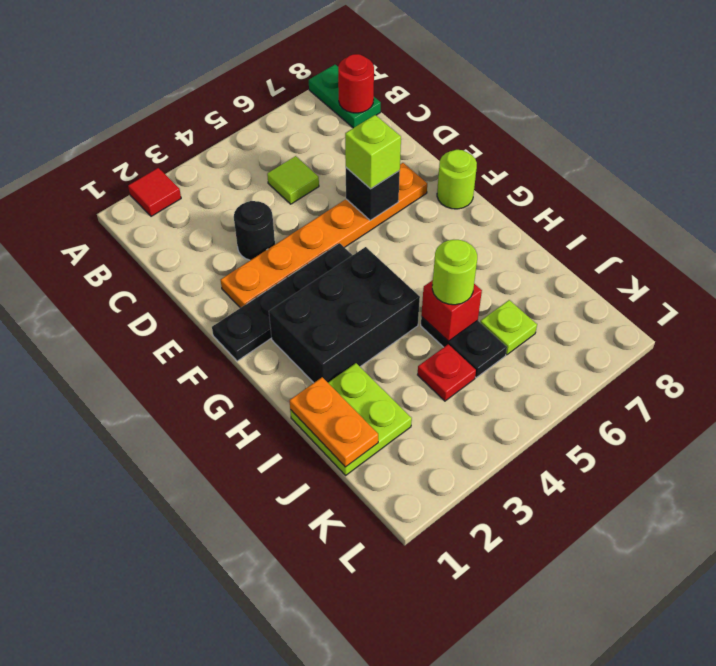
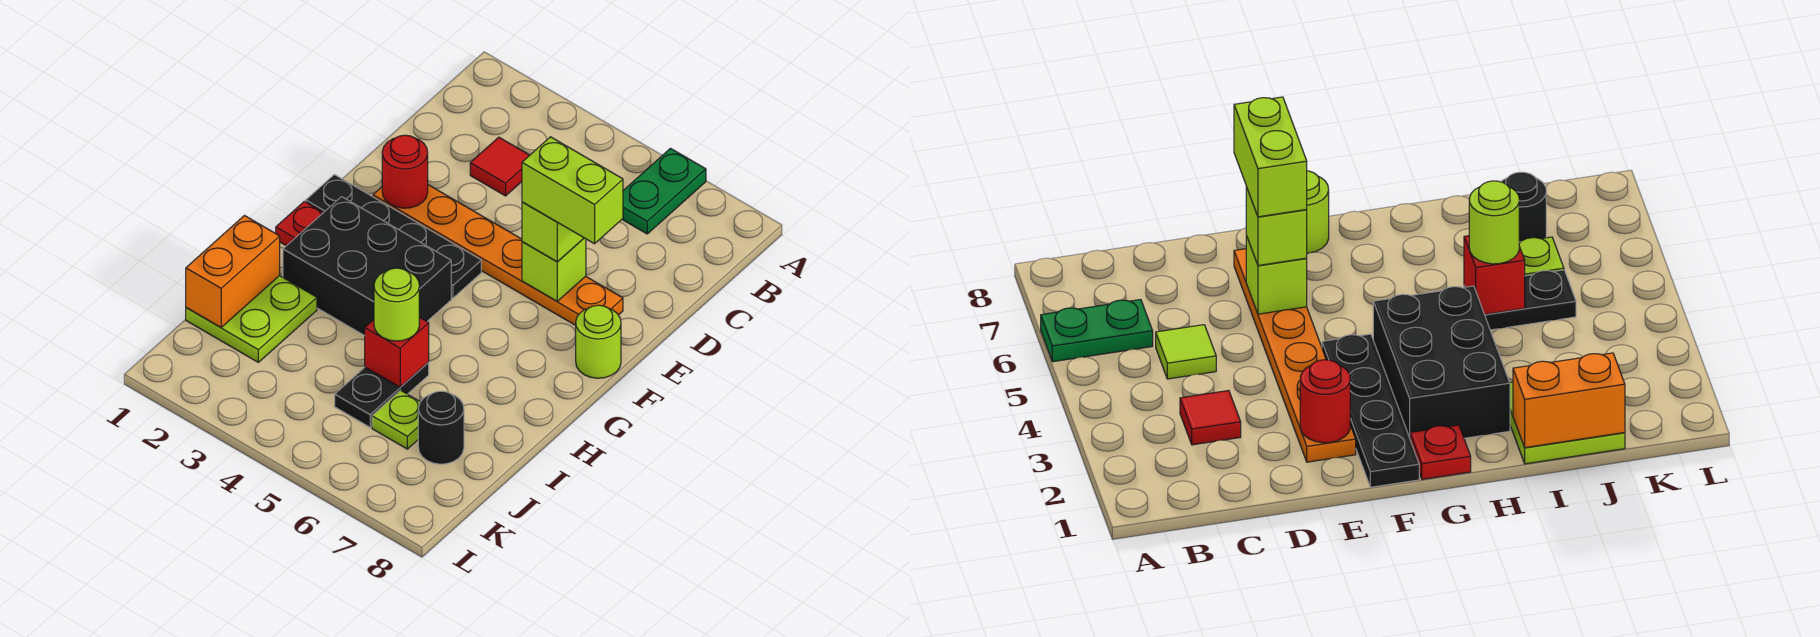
red tile A2 level 1 -> red tile C3 level 1
green plate A8:B8 level 1 -> green plate A6:B6 level 1
red round brick B8 level 2 -> red round brick E2 level 2
black round brick D3 level 1 -> black round brick J7 level 1
black brick E6 level 2 -> lime brick E6 level 2
none -> lime brick E6:E7 level 4
orange plate I1:J1 level 2 -> orange brick I1:J1 level 2
red plate J4 level 1 -> red plate G1 level 1

